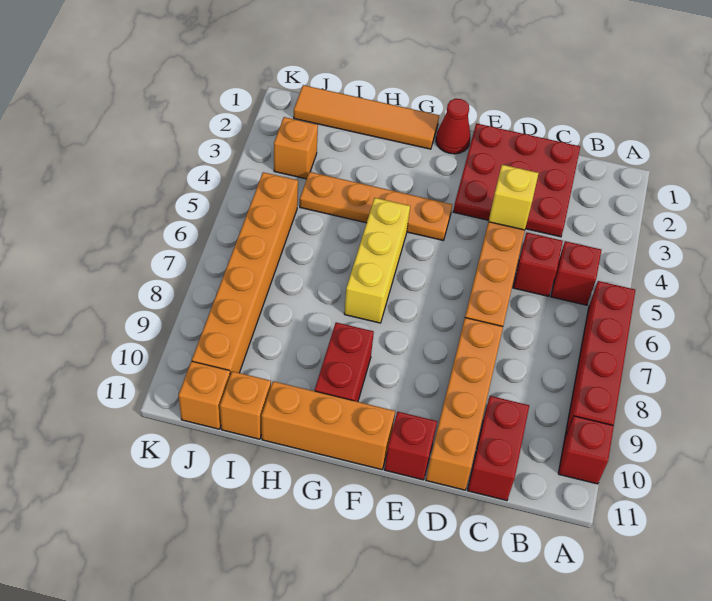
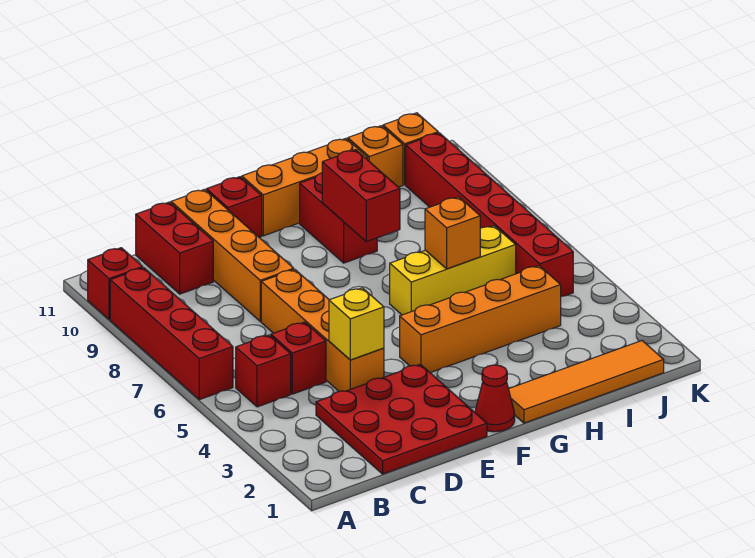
orange plate F4:I4 level 1 -> orange brick F4:I4 level 1
yellow brick G5:G7 level 1 -> yellow brick G6:I6 level 1
none -> red brick G8:G9 level 2
orange brick J3 level 1 -> orange brick H6 level 2
orange brick J5:J10 level 1 -> red brick J5:J10 level 1

